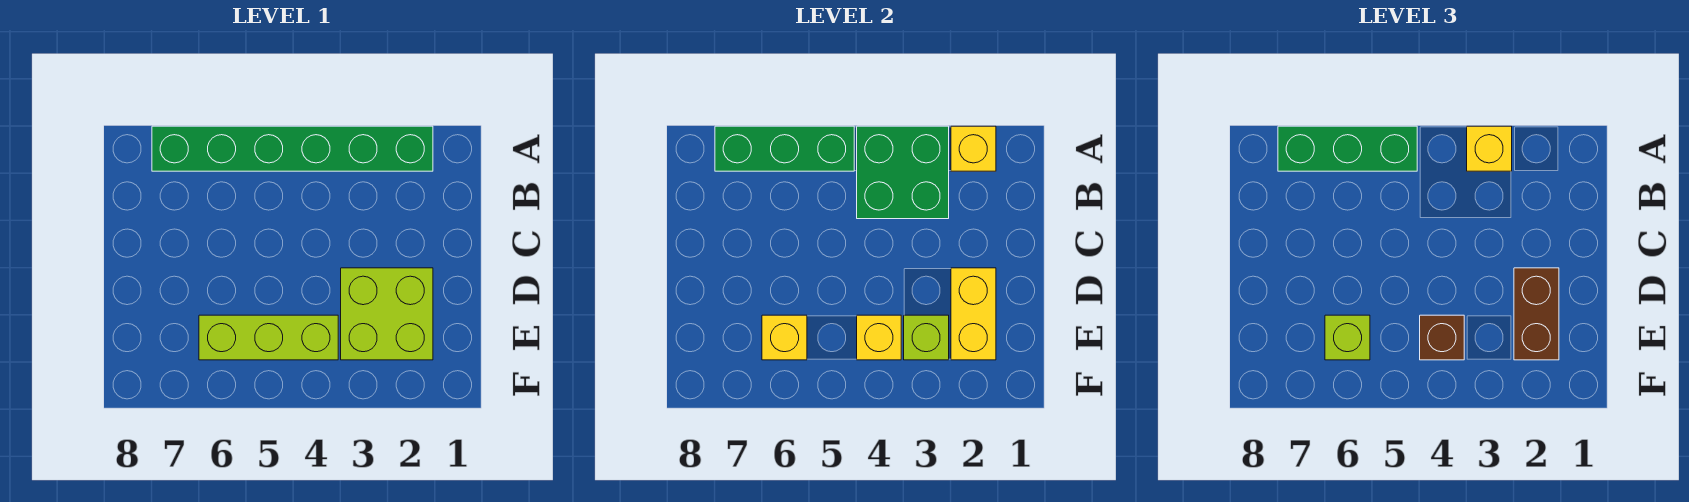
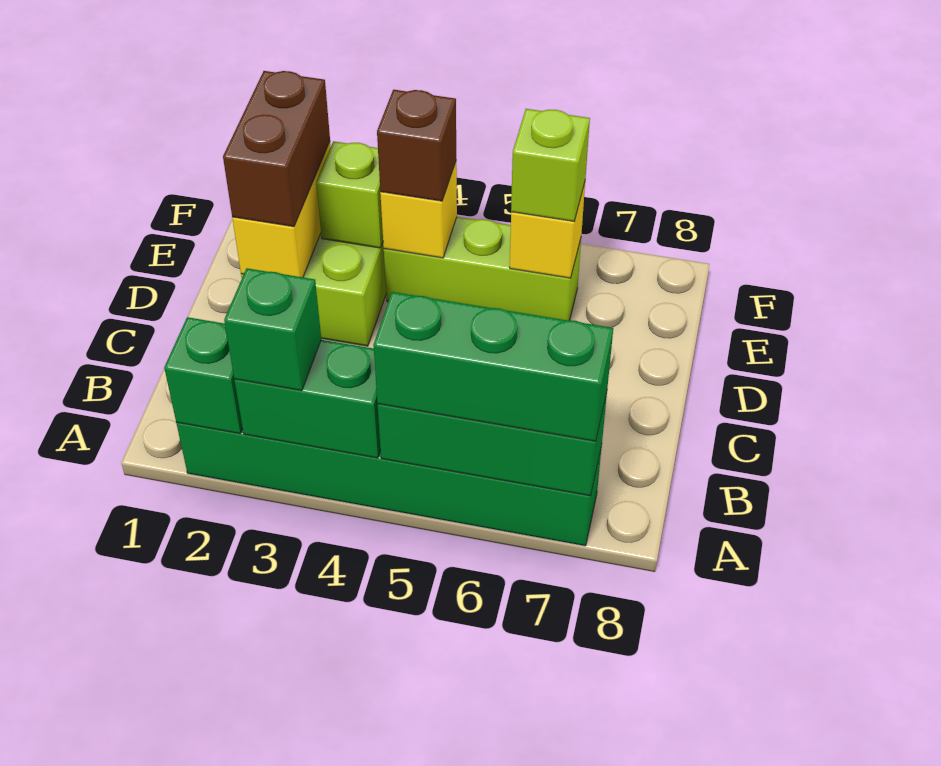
yellow brick A2 level 2 -> green brick A2 level 2
green brick A3:B4 level 2 -> green brick A3:A4 level 2
yellow brick A3 level 3 -> green brick A3 level 3

